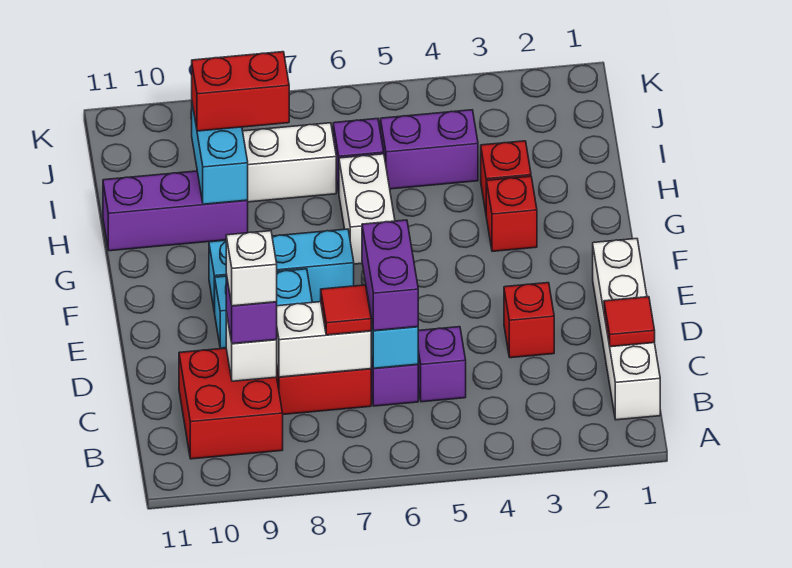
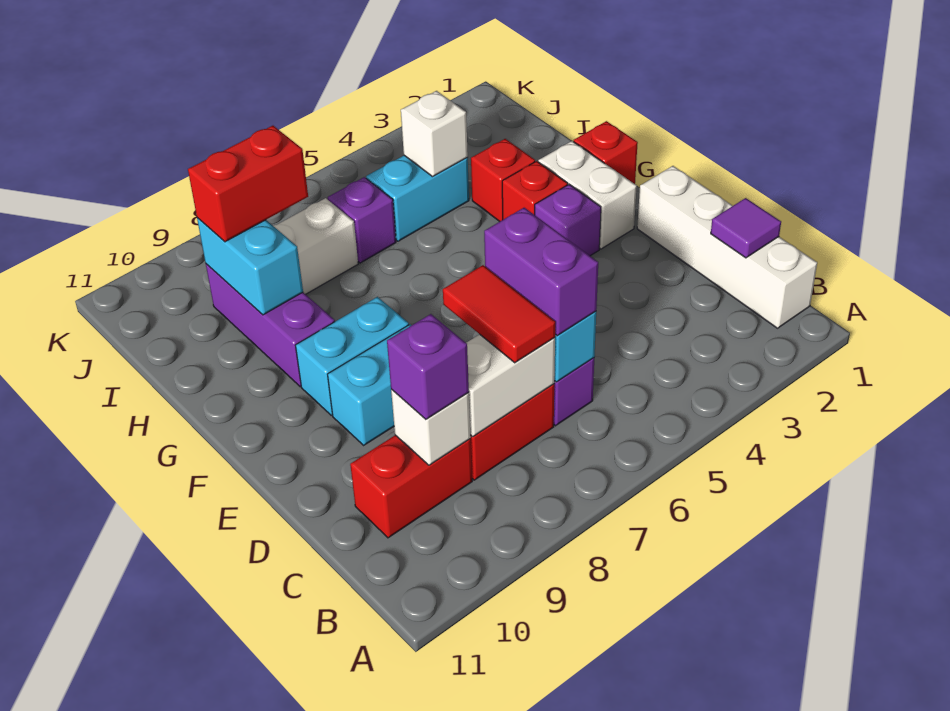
red brick B9:C10 level 1 -> red brick C9:C10 level 1
red tile C1 level 2 -> purple tile C1 level 2
purple brick C5 level 1 -> purple brick F3 level 1
red tile C7 level 3 -> red tile C7:D7 level 3
white brick C9 level 4 -> white brick I4 level 2
red brick D3 level 1 -> red brick G1 level 1
cyan brick F7:F9 level 1 -> cyan brick F8:F9 level 1
white brick G6:H6 level 1 -> white brick F2:G2 level 1
purple brick H9:H11 level 1 -> purple brick G9:I9 level 1
purple brick I4:I5 level 1 -> cyan brick I4:I5 level 1

